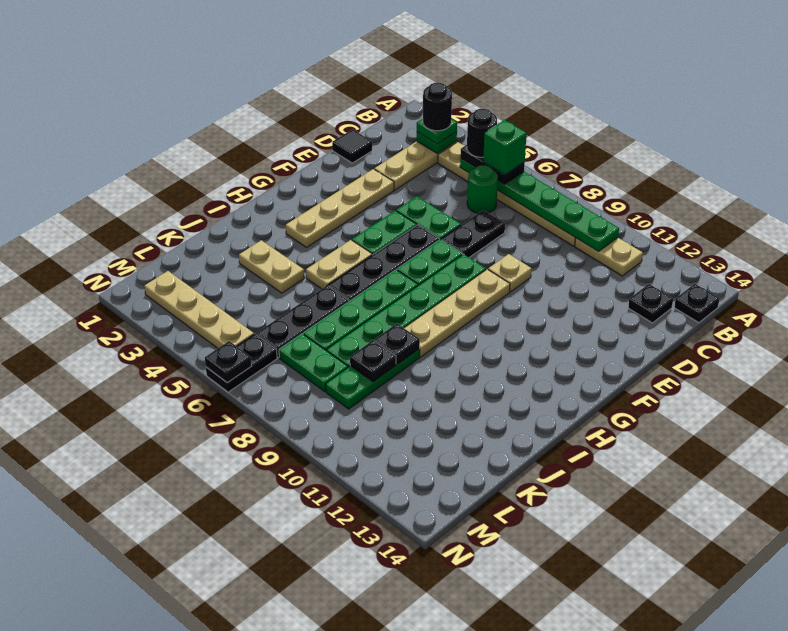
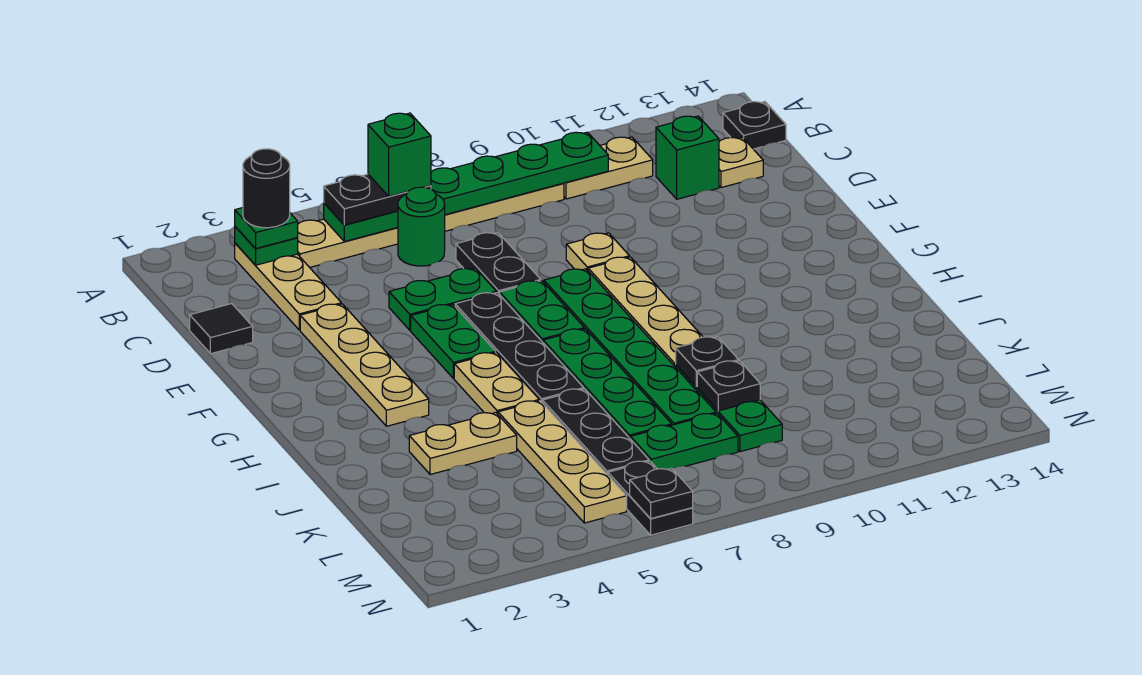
black round brick B5 level 4 -> none
none -> green brick C12 level 1
black plate C13 level 1 -> tan plate C13 level 1
tan plate M2:M5 level 1 -> tan plate J5:M5 level 1

